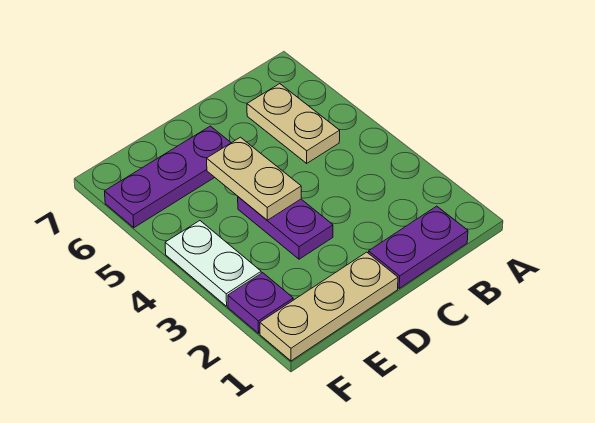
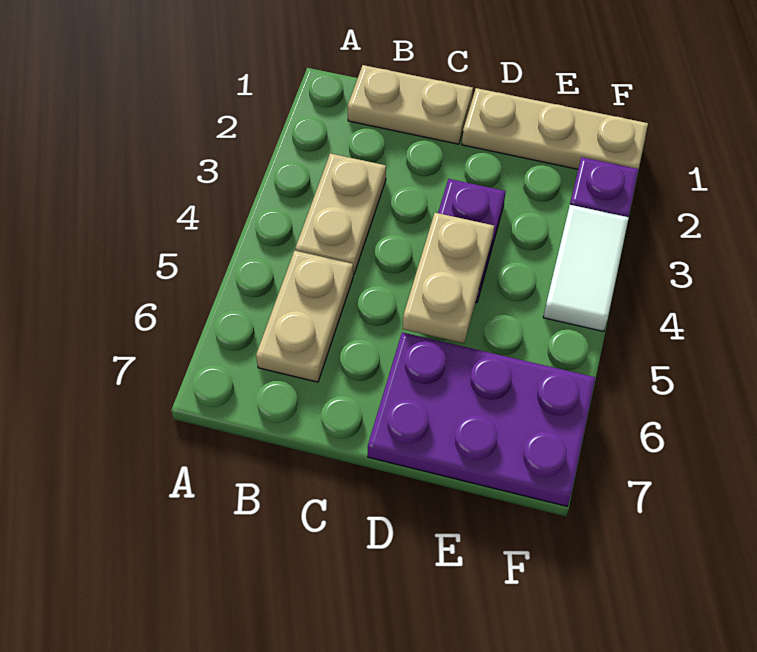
purple plate B1:C1 level 1 -> tan plate B1:C1 level 1
none -> tan plate B3:B4 level 1
purple plate D6:F6 level 1 -> purple plate D6:F7 level 1
white plate F3:F4 level 1 -> white tile F3:F4 level 1

